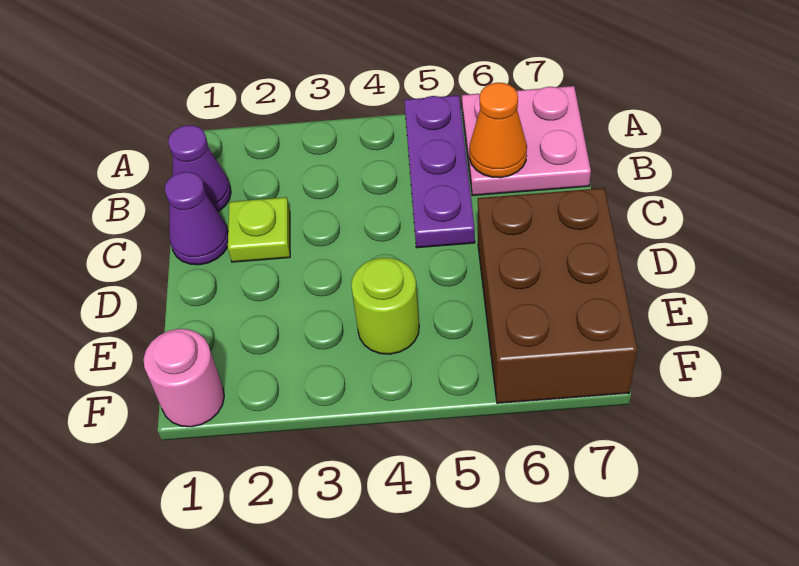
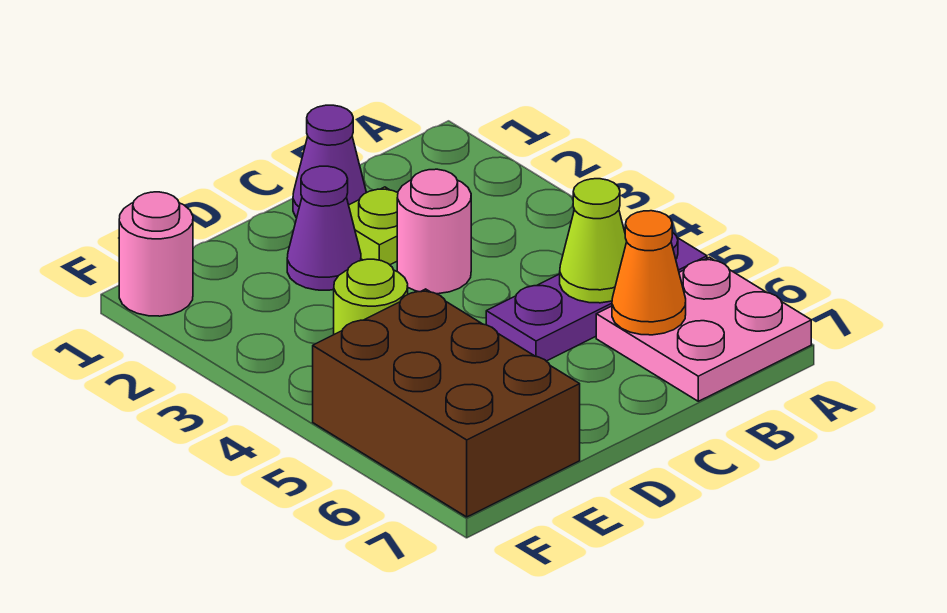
purple cone B1 level 1 -> purple cone D2 level 1
none -> lime cone B5 level 2
none -> pink round brick C3 level 1
brown brick D6:F7 level 1 -> brown brick E5:F7 level 1

